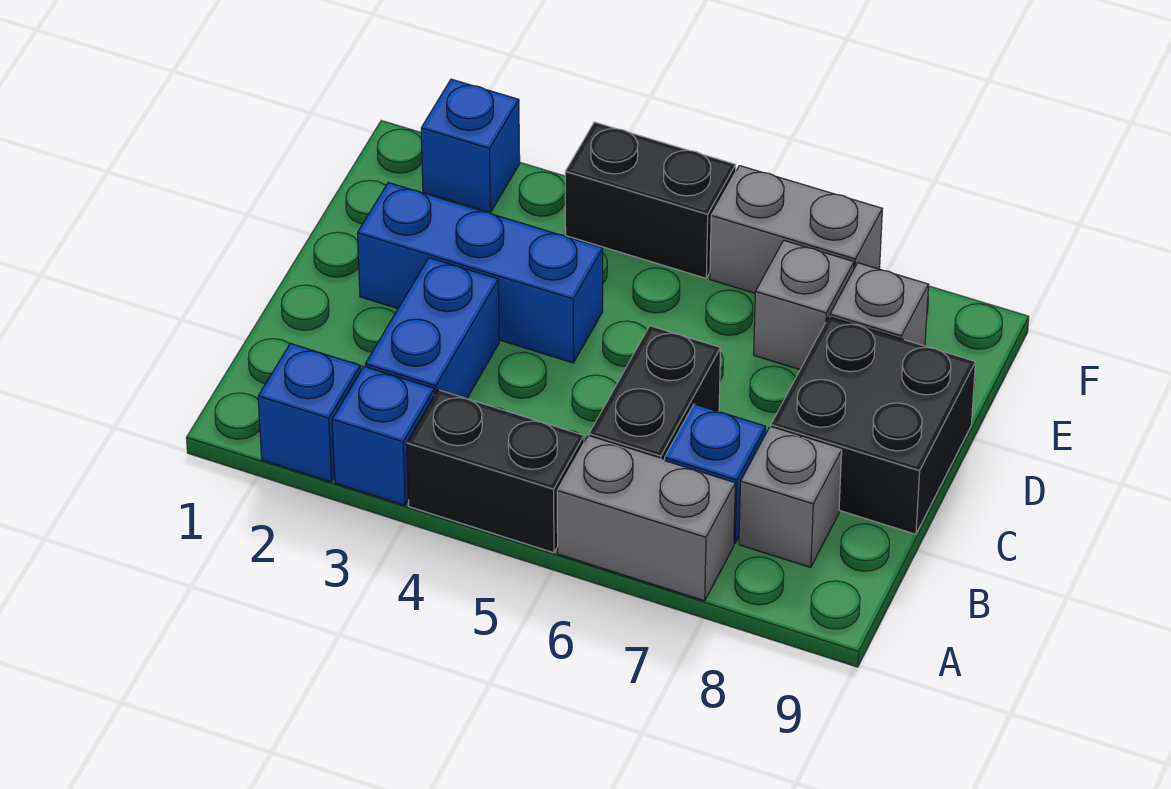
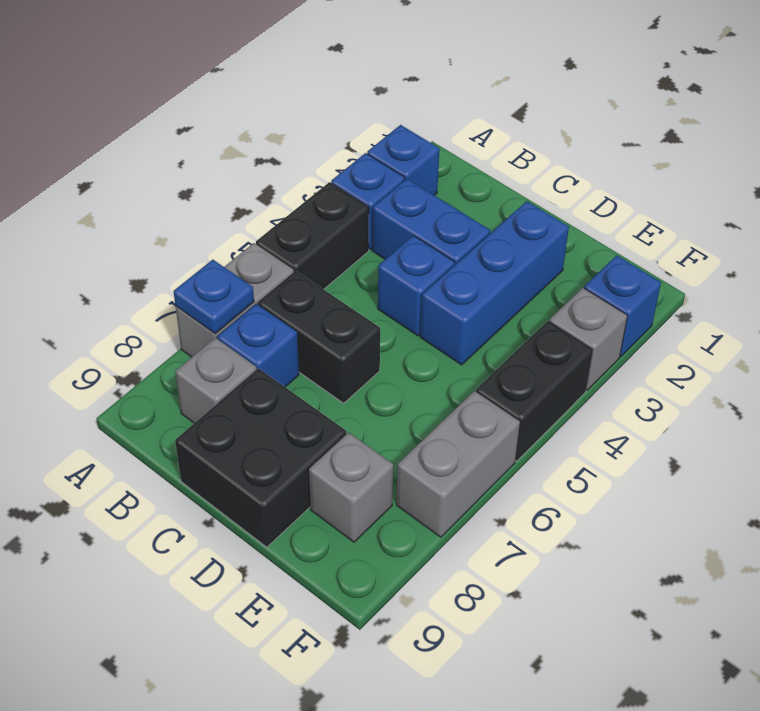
none -> blue plate A7 level 2
none -> blue brick C4 level 1
grey brick E7 level 1 -> grey brick F3 level 1

